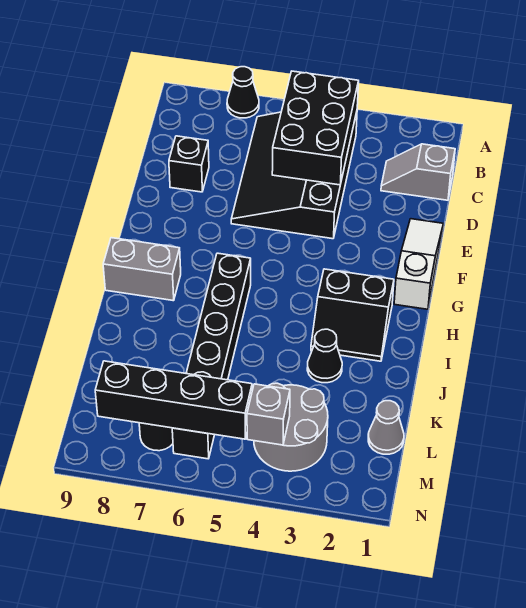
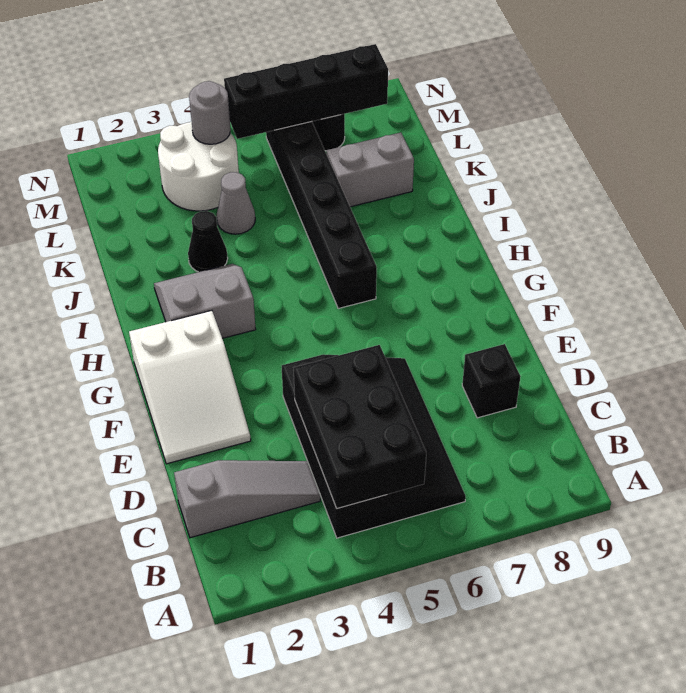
black cone A7 level 1 -> none
grey slope C1:C2 level 1 top 1 -> grey slope C1:C3 level 1 top 1
white slope E1:G1 level 1 top G -> white slope E1:G2 level 1 top G
black slope H2:I3 level 1 top H -> grey slope H2:I3 level 1 top H
grey brick H8:H9 level 1 -> grey brick K7:K8 level 1
grey cone L1 level 1 -> grey cone K4 level 1
grey round brick L3:M4 level 1 -> white round brick L3:M4 level 1
grey brick M4 level 2 -> grey round brick M4 level 2

